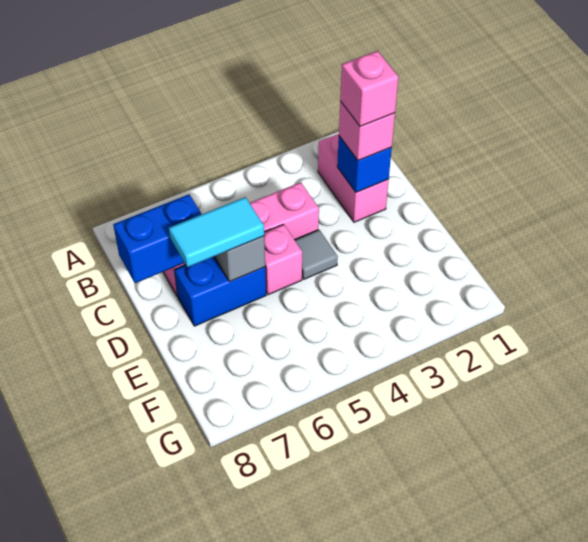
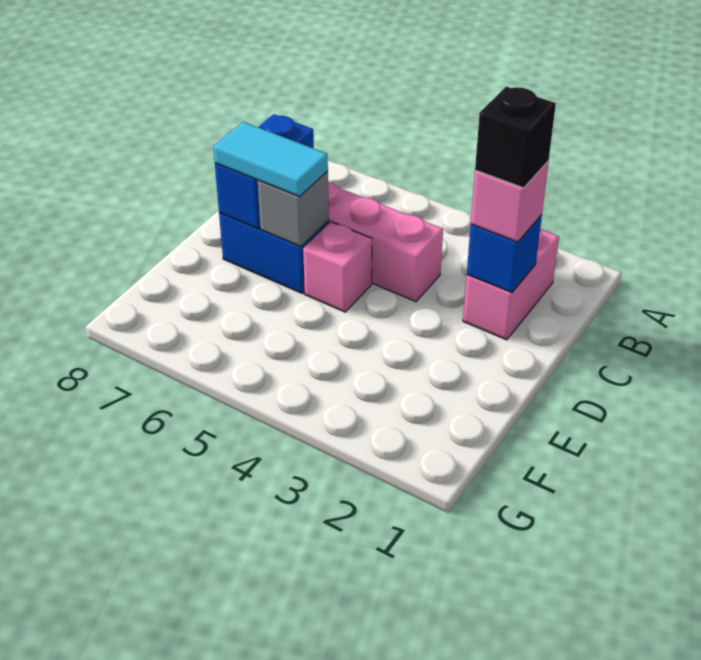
pink brick C2 level 4 -> black brick C2 level 4
blue brick C7:C8 level 2 -> blue brick C7:D7 level 2
grey tile D4 level 1 -> none

